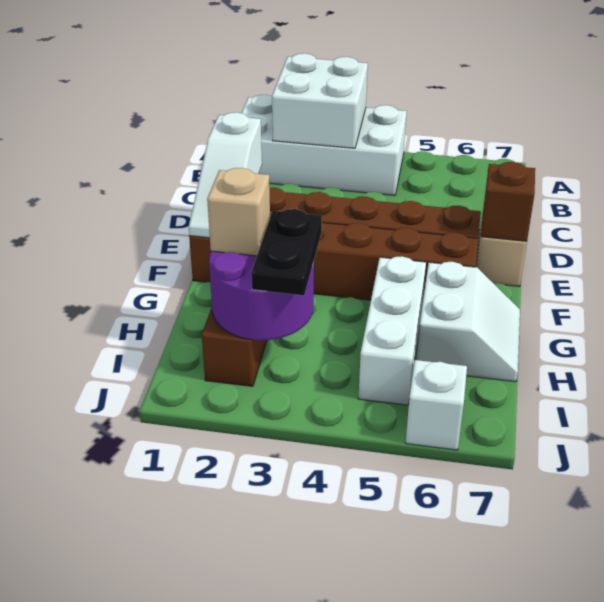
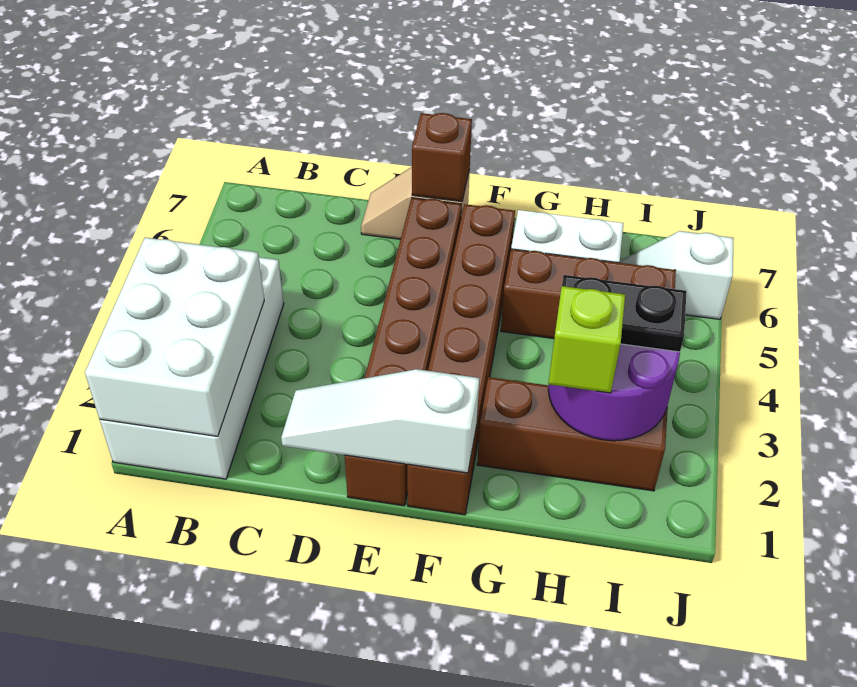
white brick A2:B3 level 2 -> white brick A1:B3 level 2
white slope D1:F1 level 2 top D -> white slope D1:F1 level 2 top F
white brick G5:I5 level 1 -> brown brick G5:I5 level 1
tan brick H2 level 3 -> lime brick H2 level 3

